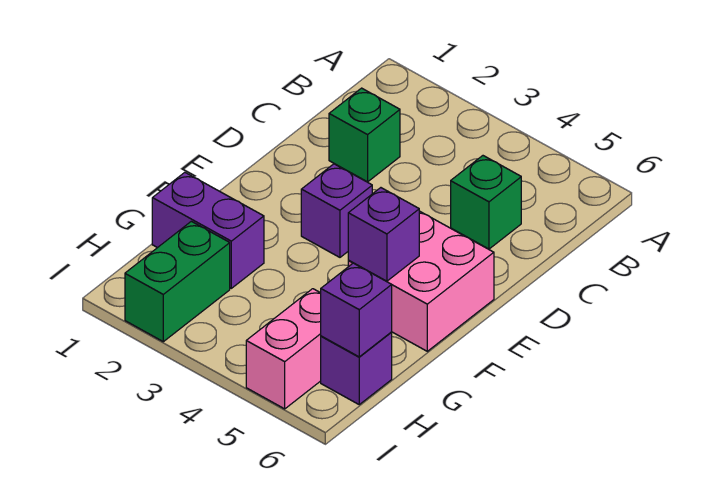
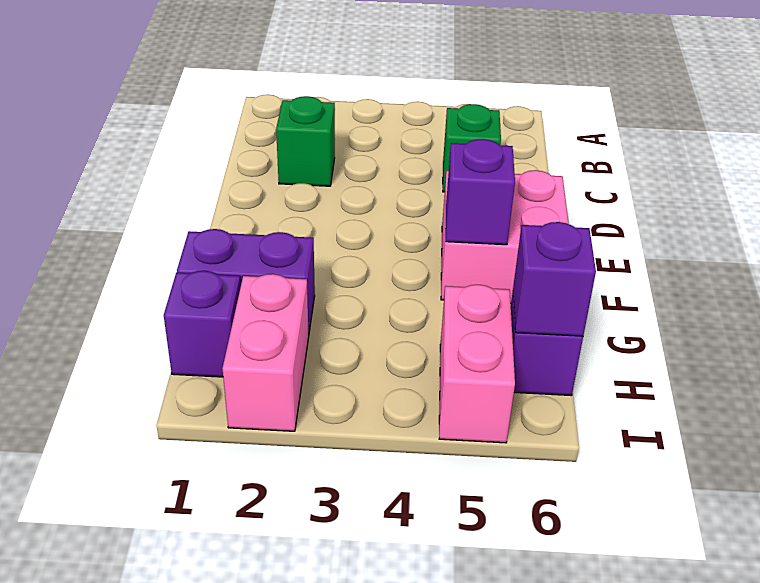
purple brick E3 level 1 -> purple brick H1 level 1
green brick H2:I2 level 1 -> pink brick H2:I2 level 1

